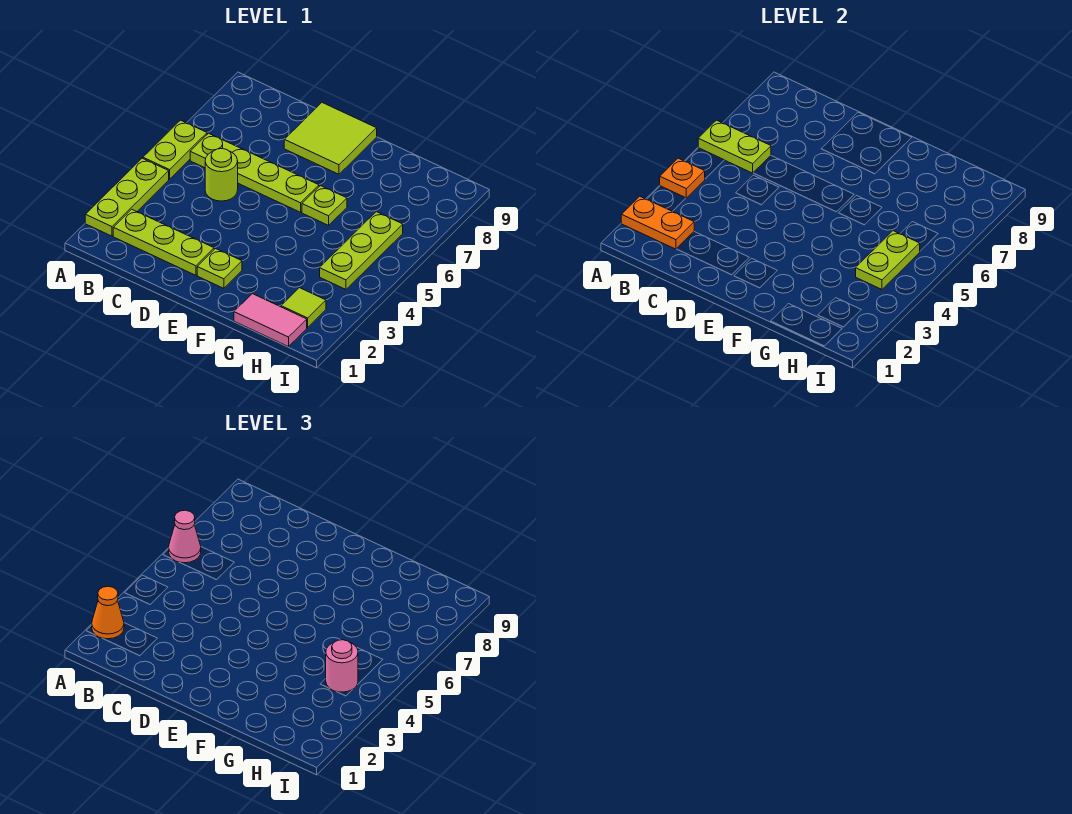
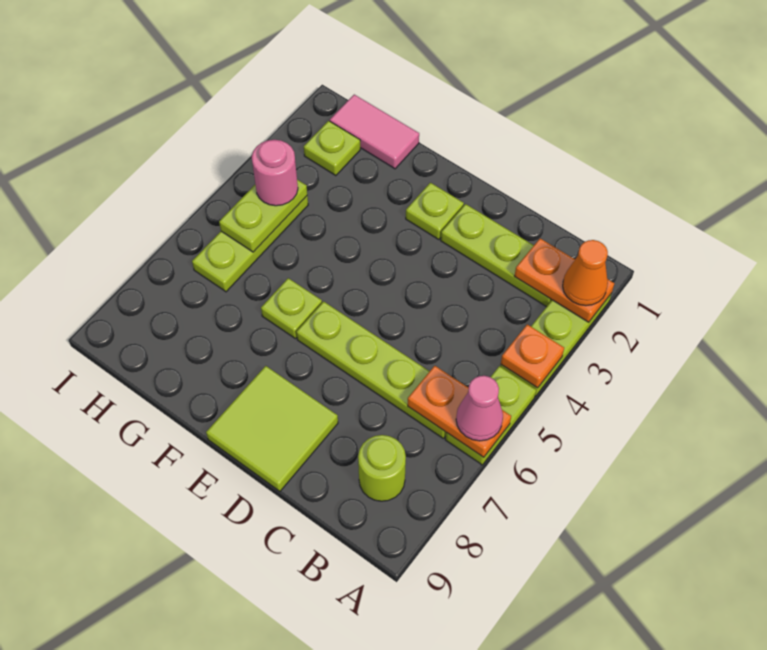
lime plate A6:B6 level 2 -> orange plate A6:B6 level 2
lime round brick C5 level 1 -> lime round brick B8 level 1
lime tile H2 level 1 -> lime plate H2 level 1

